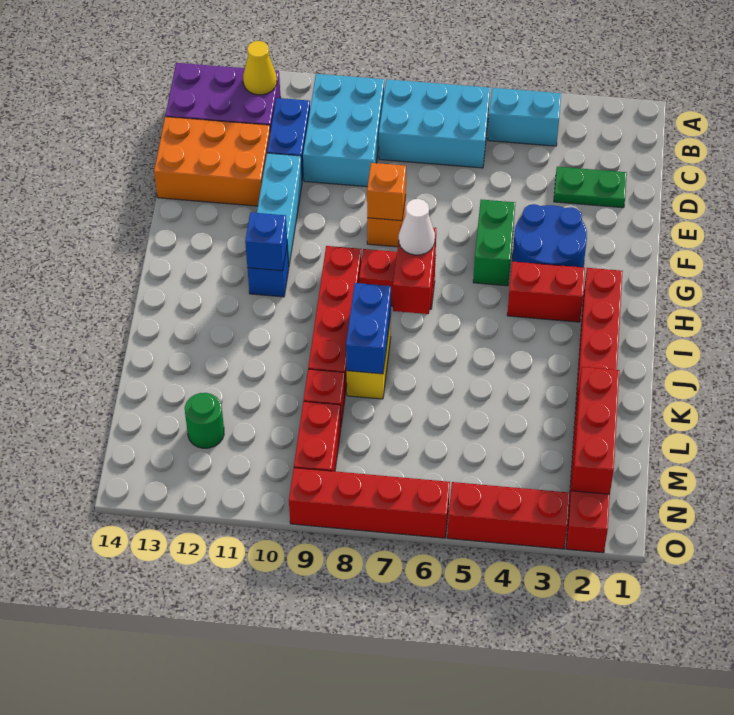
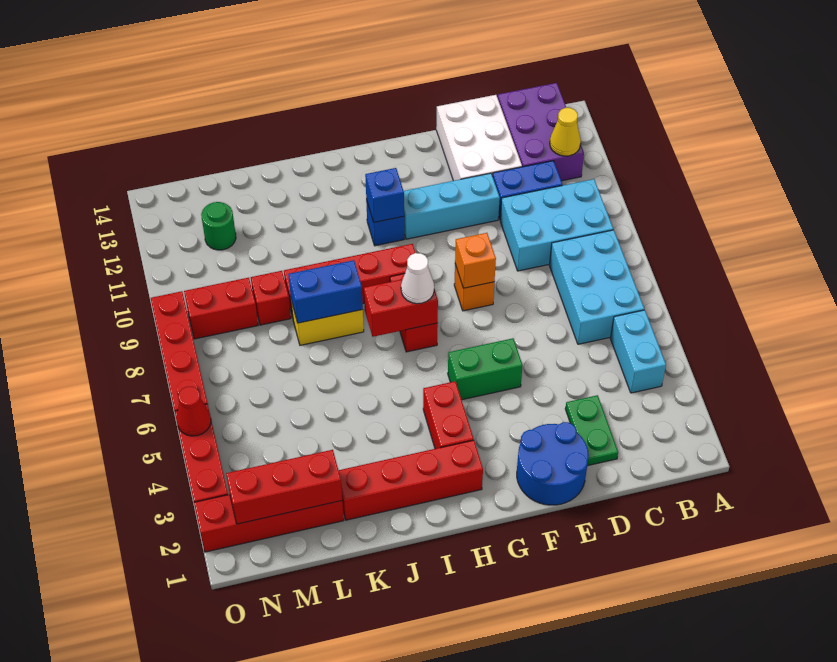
orange brick D12:E14 level 1 -> white brick D12:E14 level 1
blue round brick F3:G4 level 1 -> blue round brick E1:F2 level 1
none -> red cone O5 level 2

